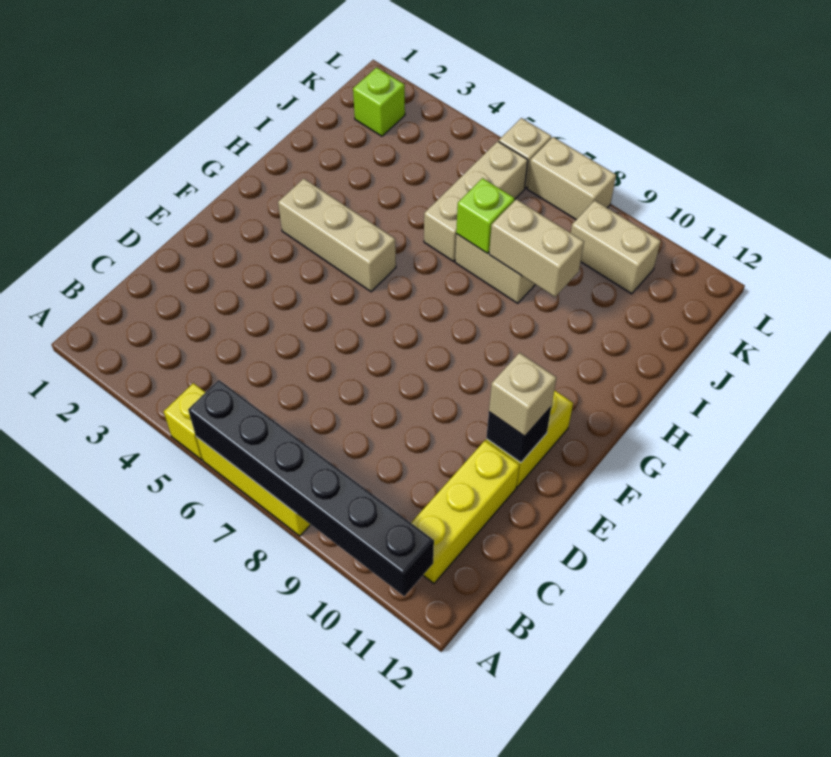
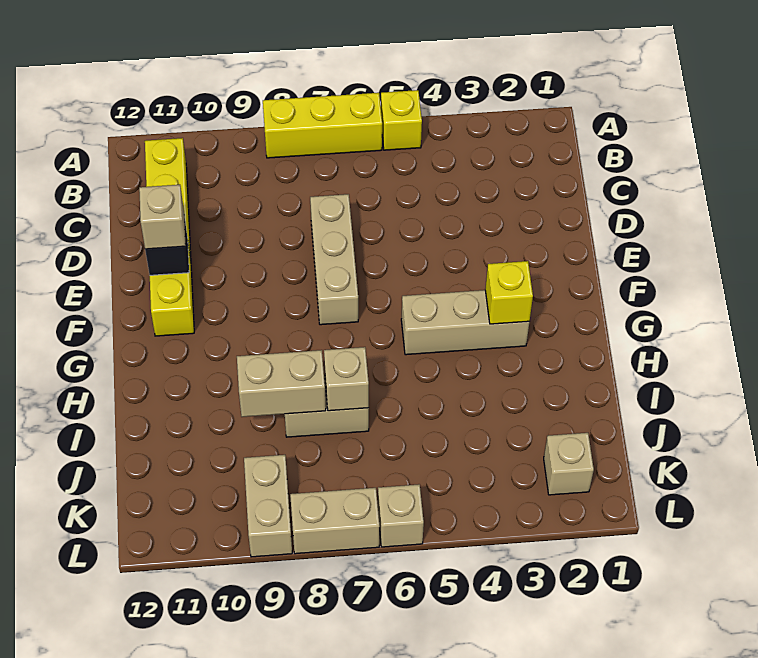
black brick A6:A11 level 2 -> none
none -> yellow brick G3 level 2
tan brick I6:K6 level 1 -> tan brick D7:F7 level 1
lime brick I7 level 2 -> tan brick I7 level 2
lime brick K2 level 1 -> tan brick K2 level 1
tan brick K9:K10 level 1 -> tan brick K9:L9 level 1

